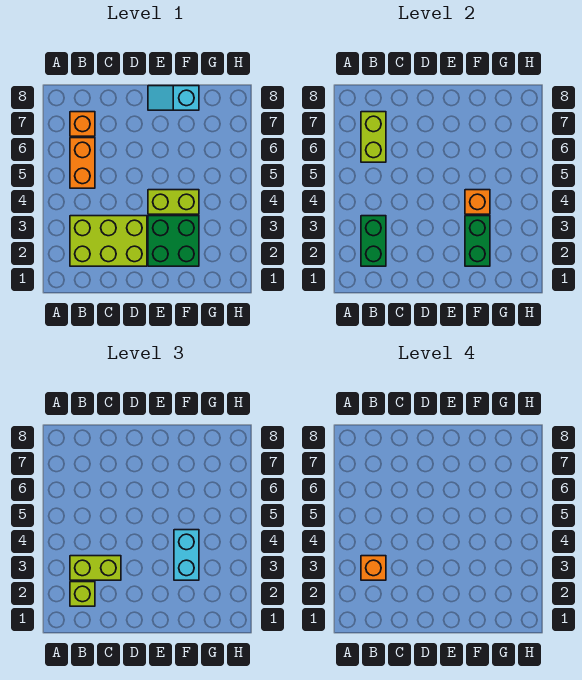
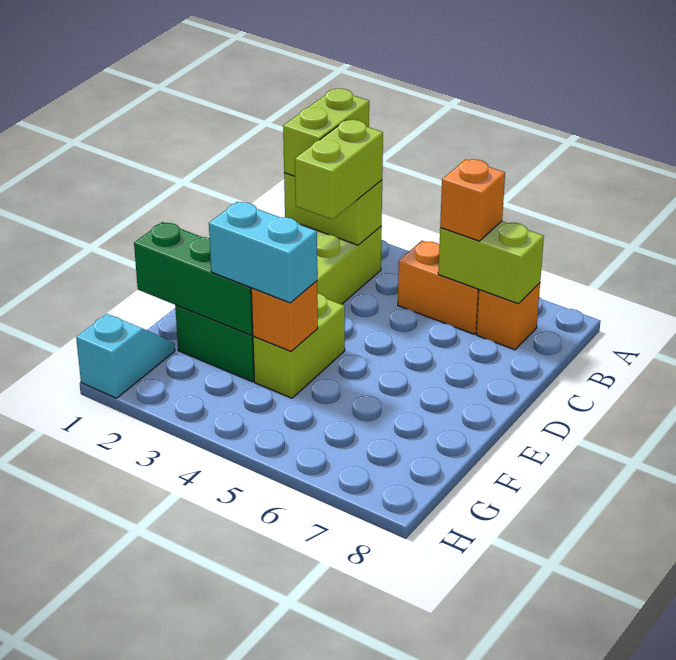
green brick B2:B3 level 2 -> lime brick B2:B3 level 2
lime brick B2 level 3 -> lime brick A2:B2 level 3
orange brick B3 level 4 -> orange brick B6 level 3
cyan slope E8:F8 level 1 top F -> cyan slope G1:H1 level 1 top H
green brick F2:F3 level 2 -> green brick F1:F3 level 2

